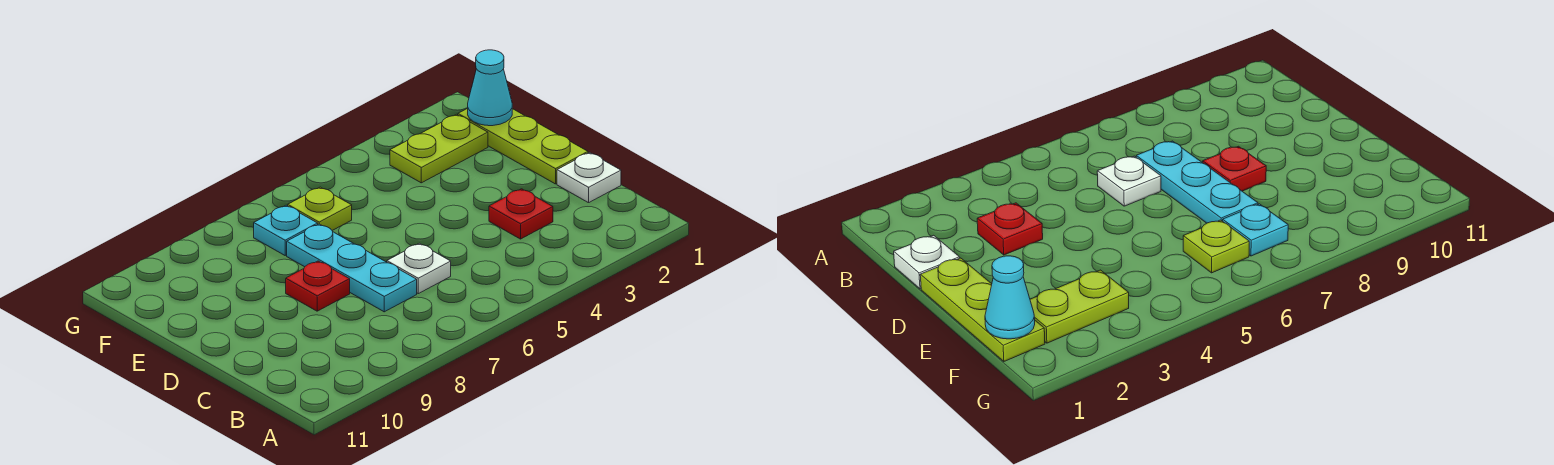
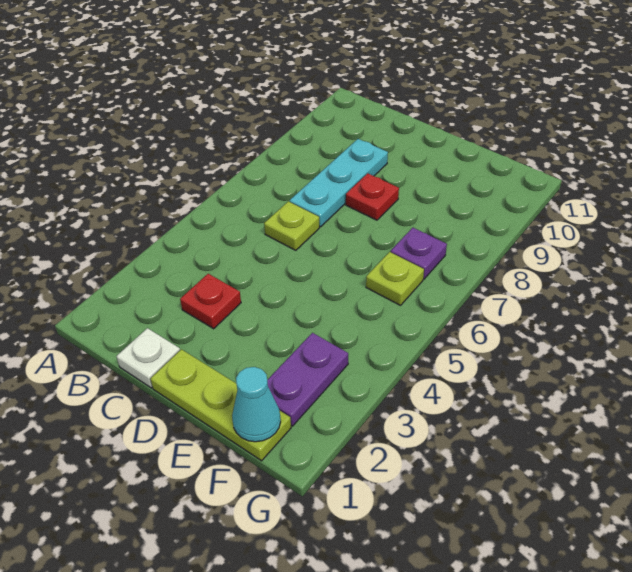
white plate C6 level 1 -> lime plate C6 level 1
cyan plate C7:E7 level 1 -> cyan plate C7:C9 level 1
lime plate F2:F3 level 1 -> purple plate F2:F3 level 1
cyan plate F7 level 1 -> purple plate F7 level 1

